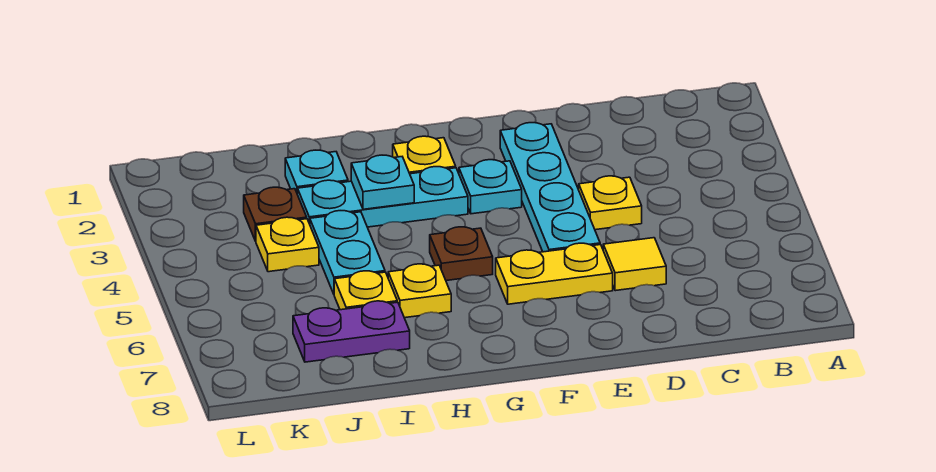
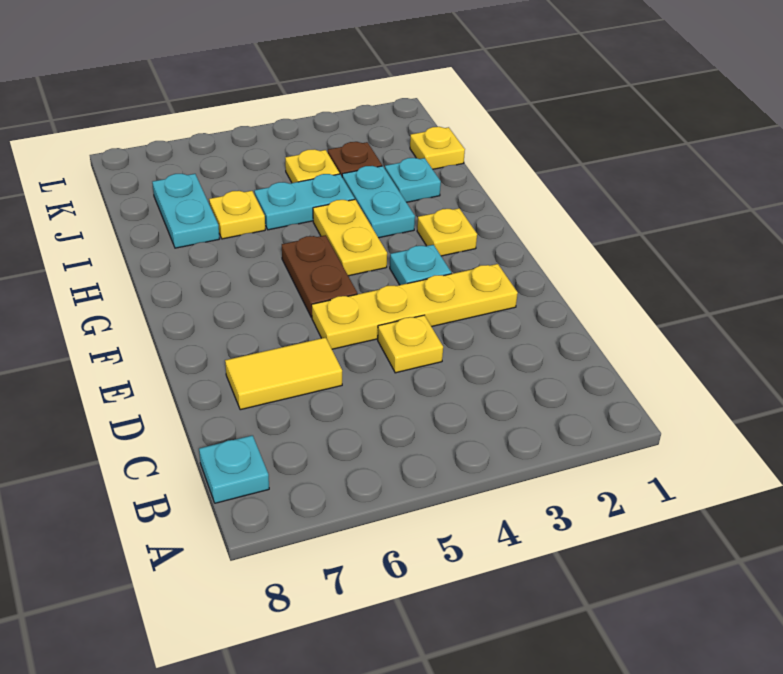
yellow tile D6 level 1 -> yellow tile D6:D7 level 1
cyan plate E2:E5 level 1 -> yellow plate E2:E5 level 1
yellow plate E6:F6 level 1 -> yellow plate G4:H4 level 1
cyan plate G3:I3 level 1 -> cyan plate H3:I3 level 1
brown plate G5 level 1 -> brown plate F5:G5 level 1
cyan plate H3 level 2 -> cyan plate B8 level 1
yellow plate H6 level 1 -> yellow plate J1 level 1
purple plate I7:J7 level 1 -> cyan plate I7:J7 level 1

